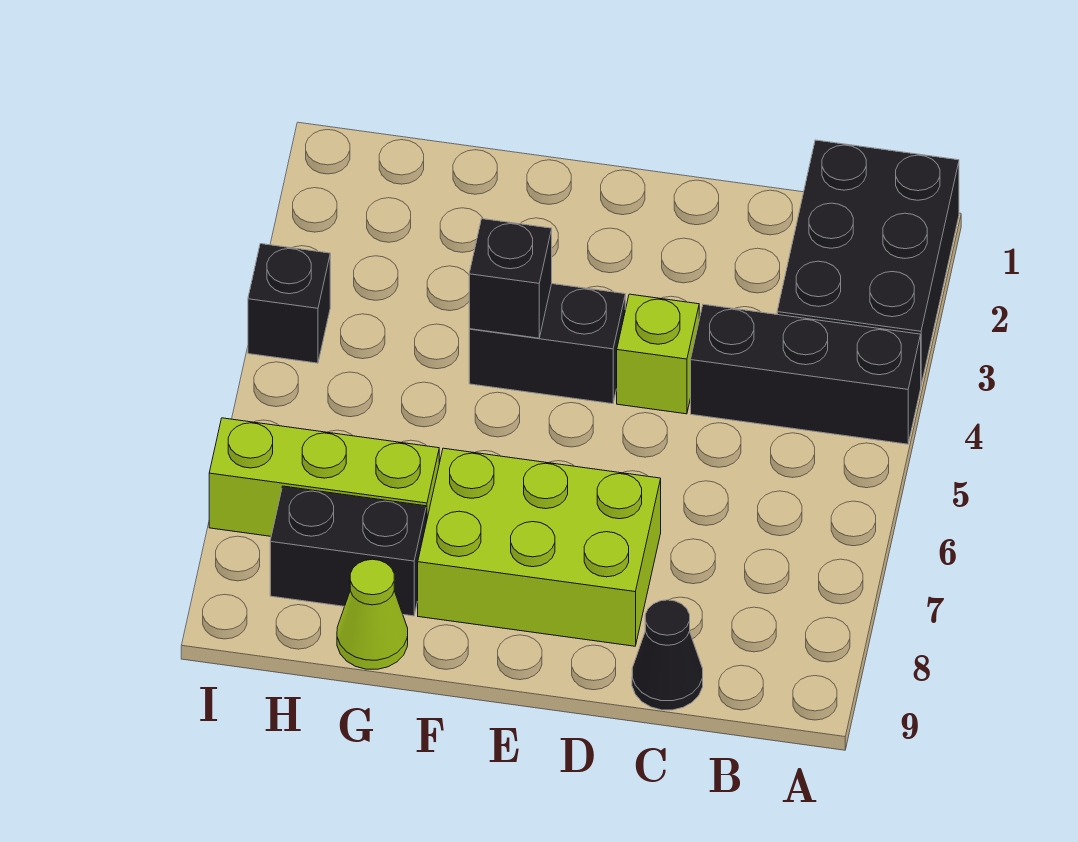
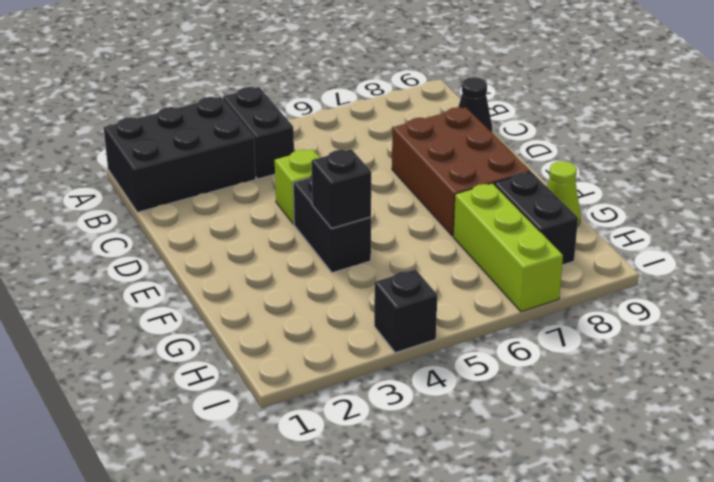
black brick A4:C4 level 1 -> black brick A4:B4 level 1
lime brick D7:F8 level 1 -> brown brick D7:F8 level 1

